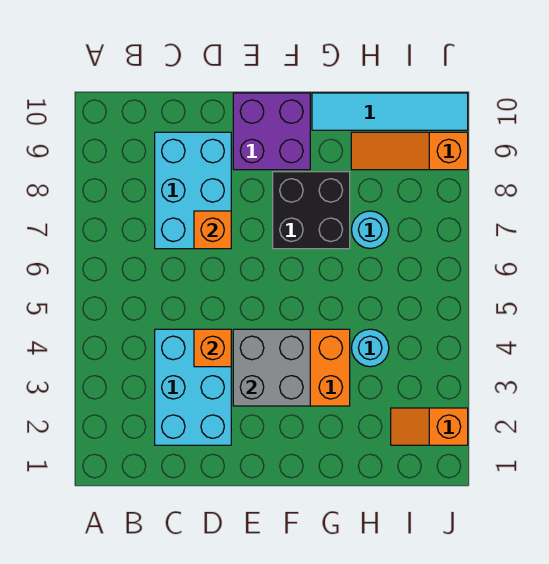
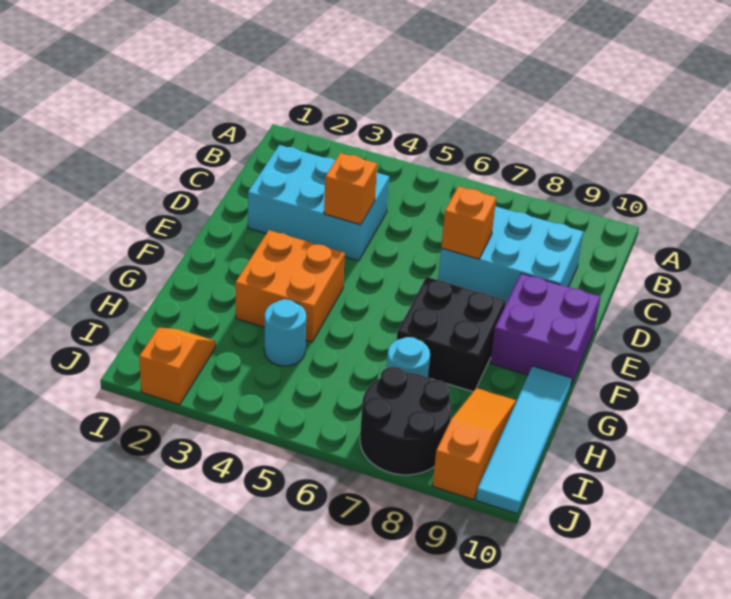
grey brick E3:F4 level 2 -> none
none -> black round brick I7:J8 level 1

